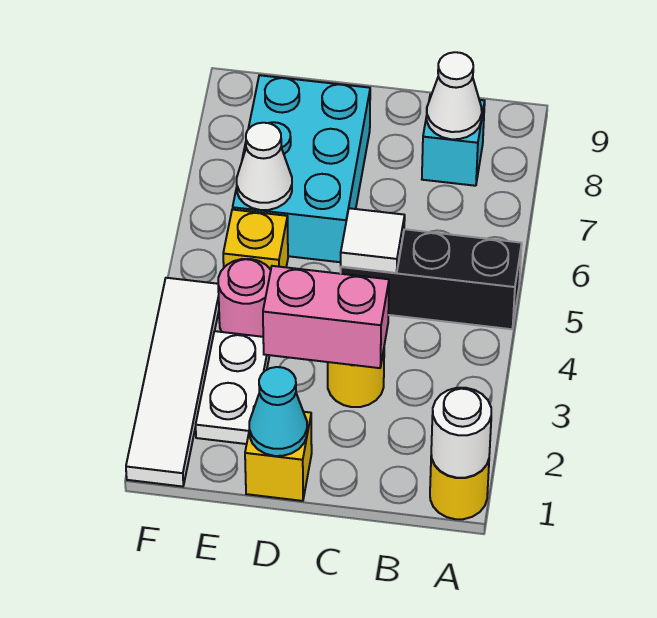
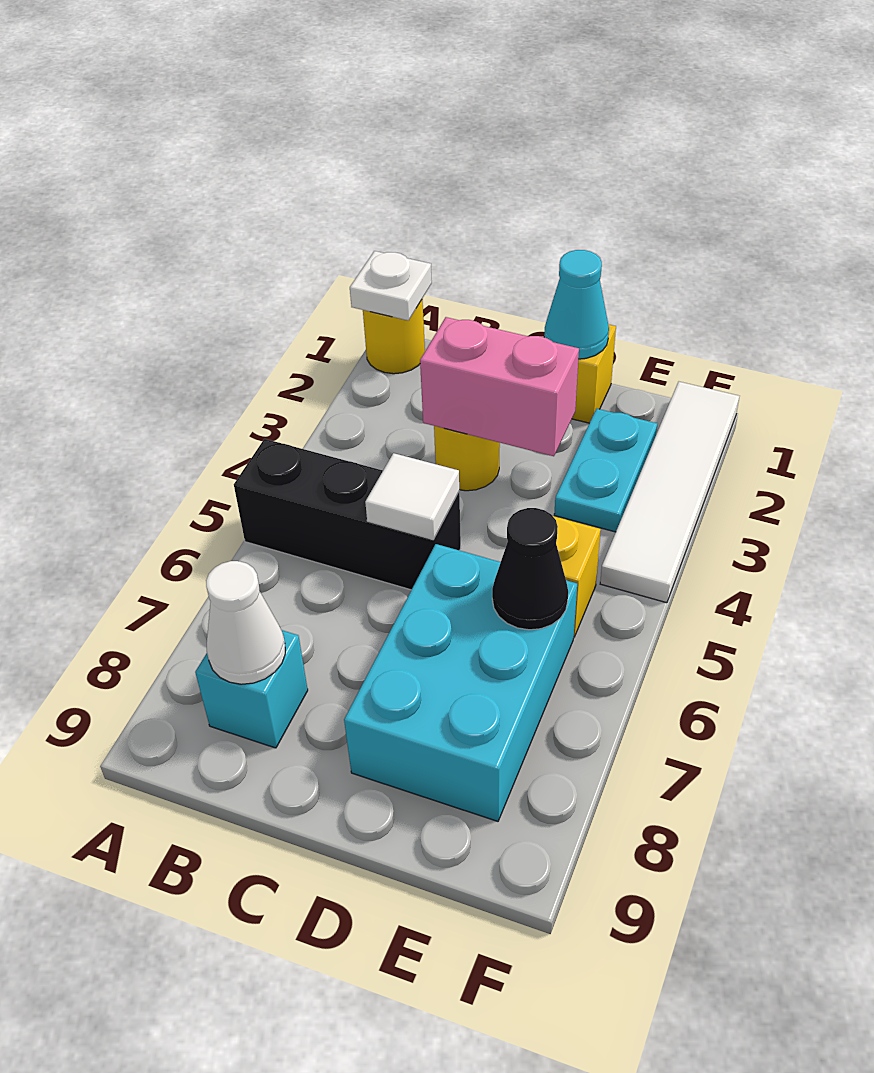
white round brick A1 level 2 -> white plate A1 level 2
white plate E2:E3 level 1 -> cyan plate E2:E3 level 1
pink round brick E4 level 1 -> none
white cone E6 level 2 -> black cone E6 level 2

